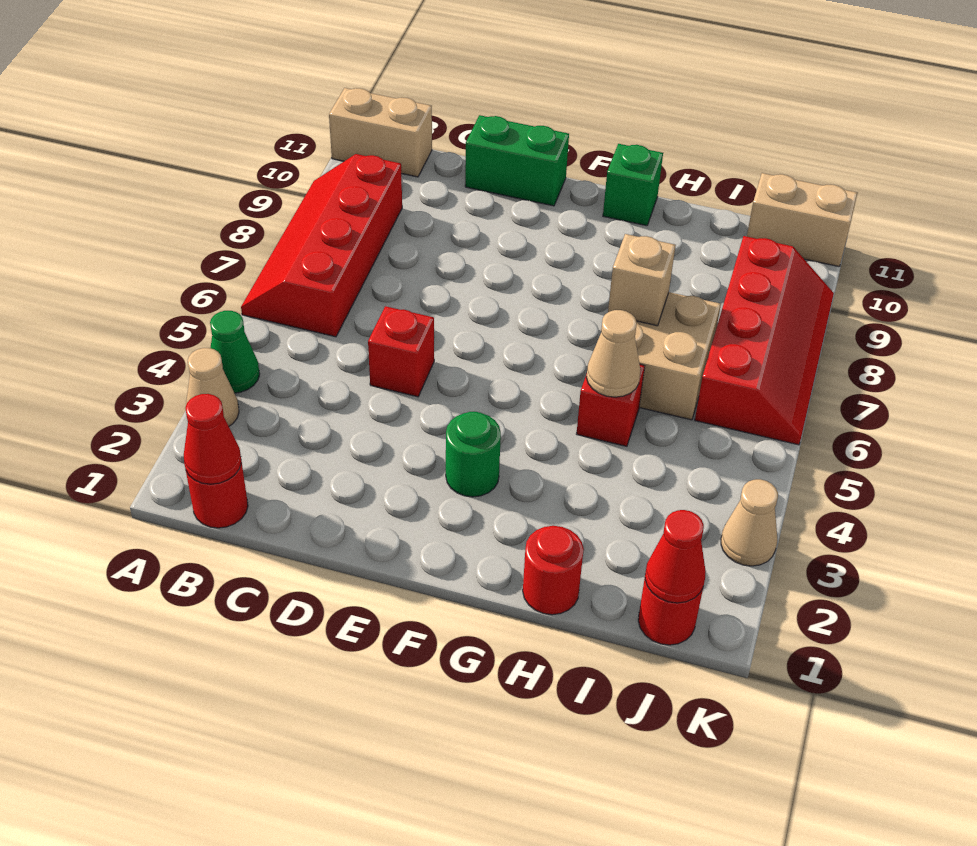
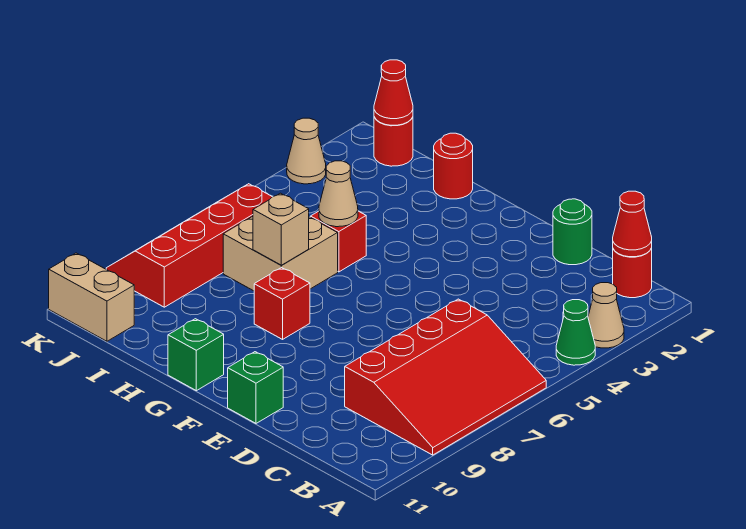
red slope A6:B9 level 1 top B -> red slope A6:C9 level 1 top C
tan brick A11:B11 level 1 -> none
red brick D5 level 1 -> red brick G8 level 1
green brick D11:E11 level 1 -> green brick E11 level 1
green round brick F3 level 1 -> green round brick D1 level 1

